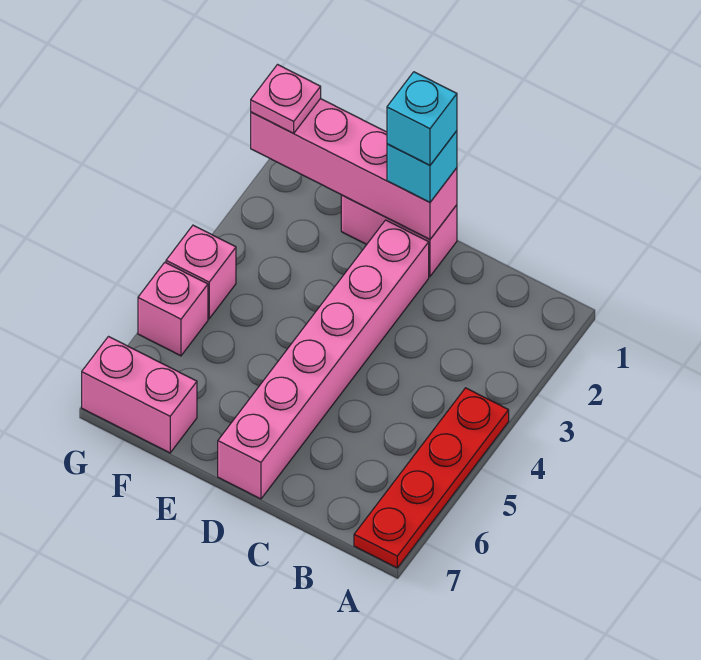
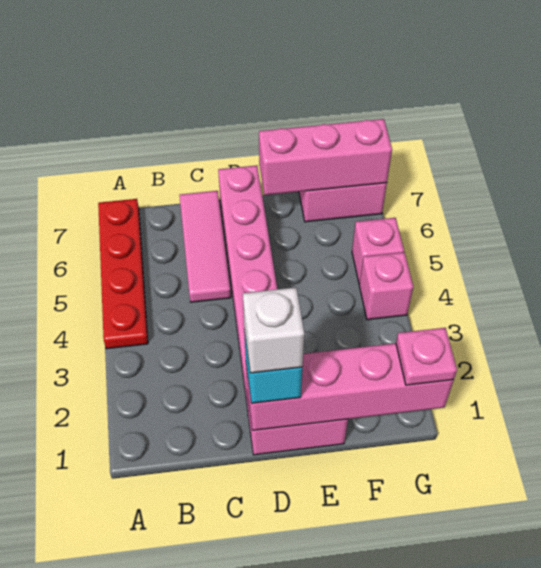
none -> pink tile C5:C7 level 1
cyan brick D1 level 4 -> white brick D1 level 4
none -> pink brick E7:G7 level 2

